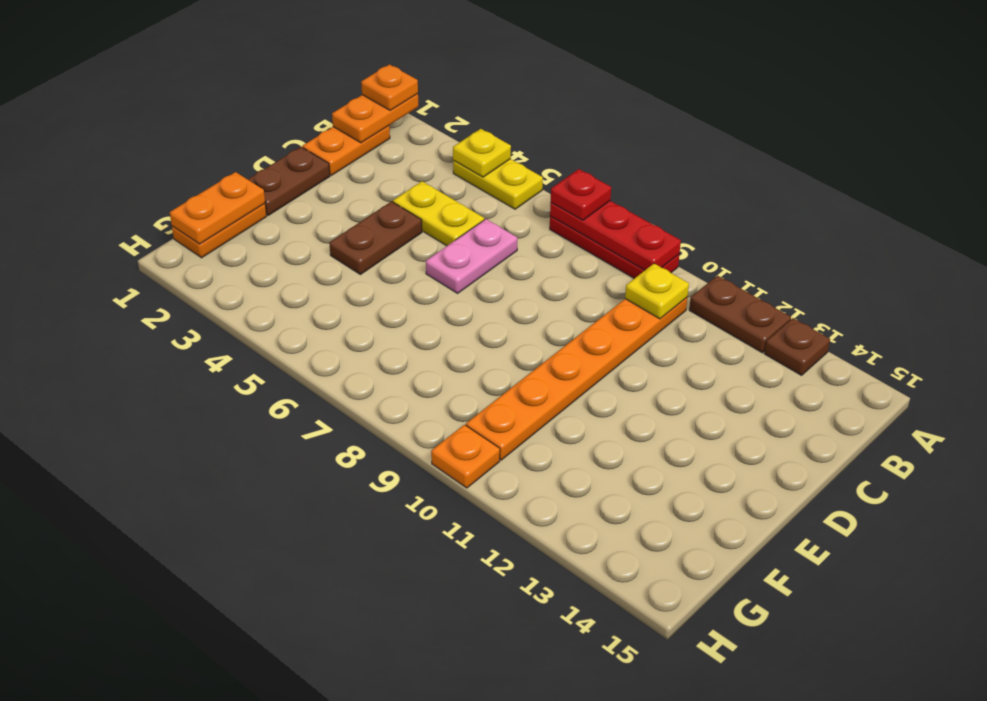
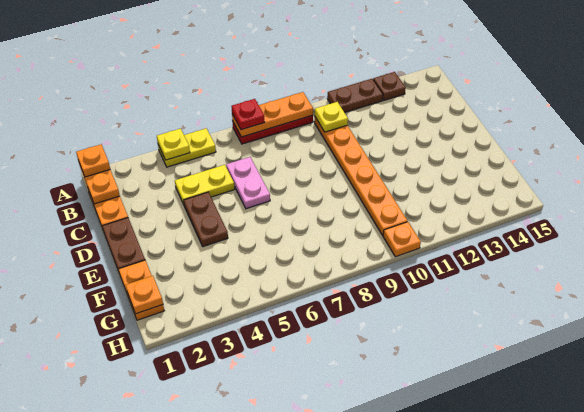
red plate A7:A9 level 2 -> orange plate A7:A9 level 2
orange plate F1:G1 level 2 -> orange plate G1 level 2

